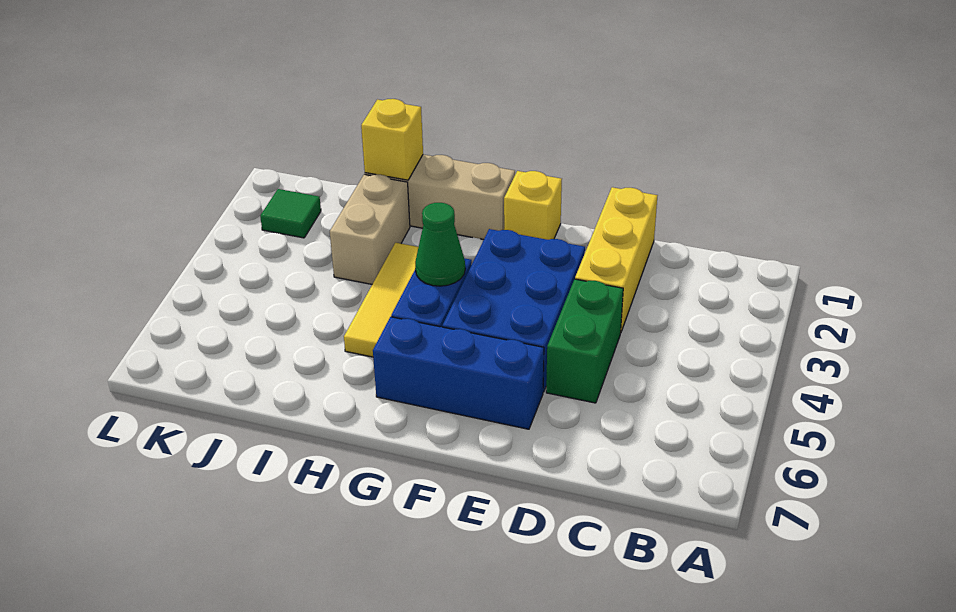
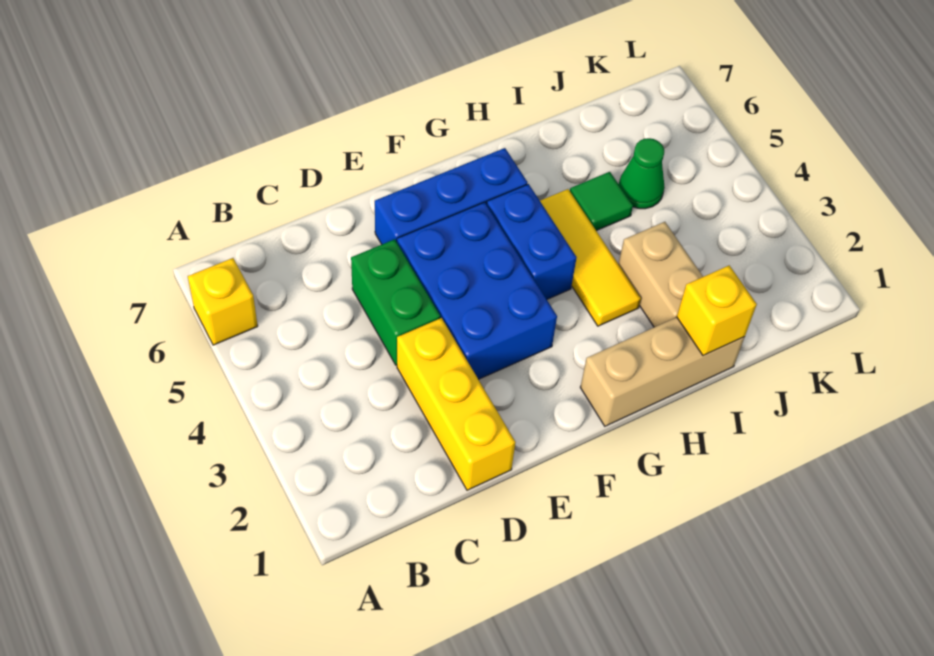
yellow brick F1 level 1 -> yellow brick A6 level 1
green cone G4 level 2 -> green cone J5 level 1
green tile K2 level 1 -> green tile I5 level 1

